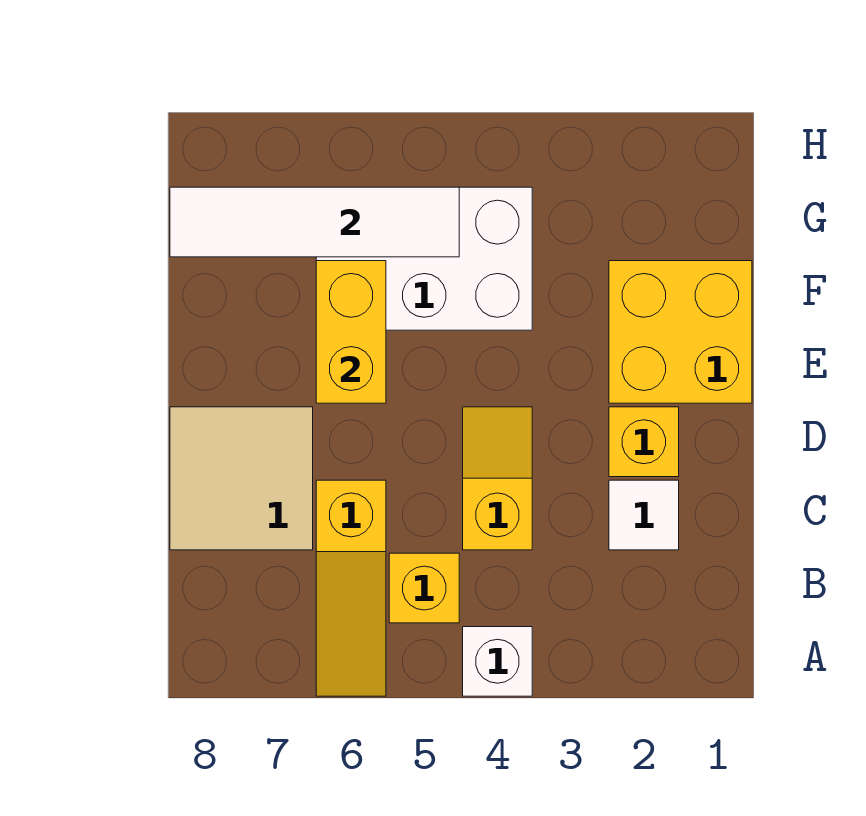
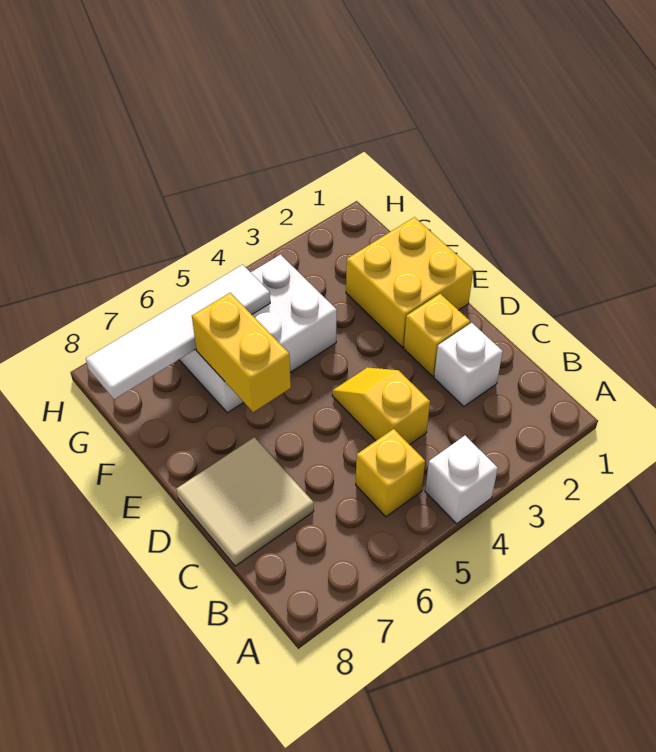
yellow slope A6:C6 level 1 top C -> none
white tile C2 level 1 -> white brick C2 level 1

